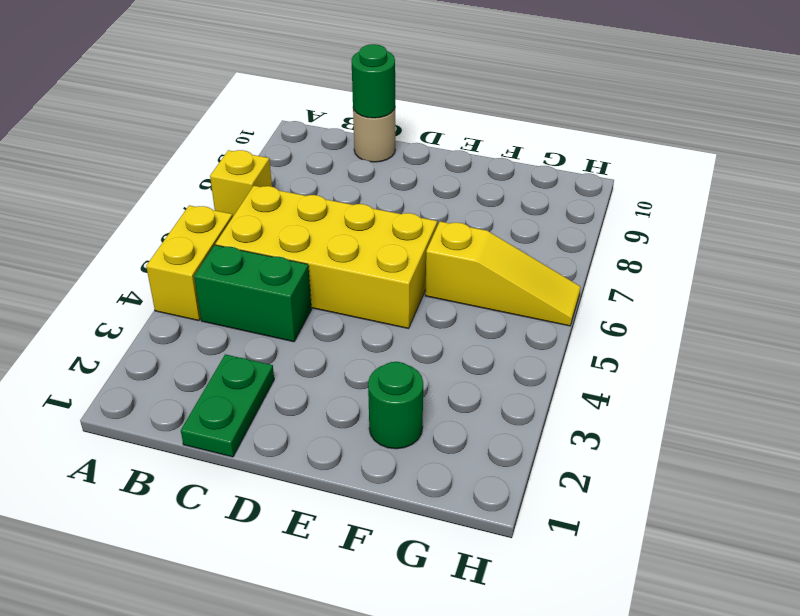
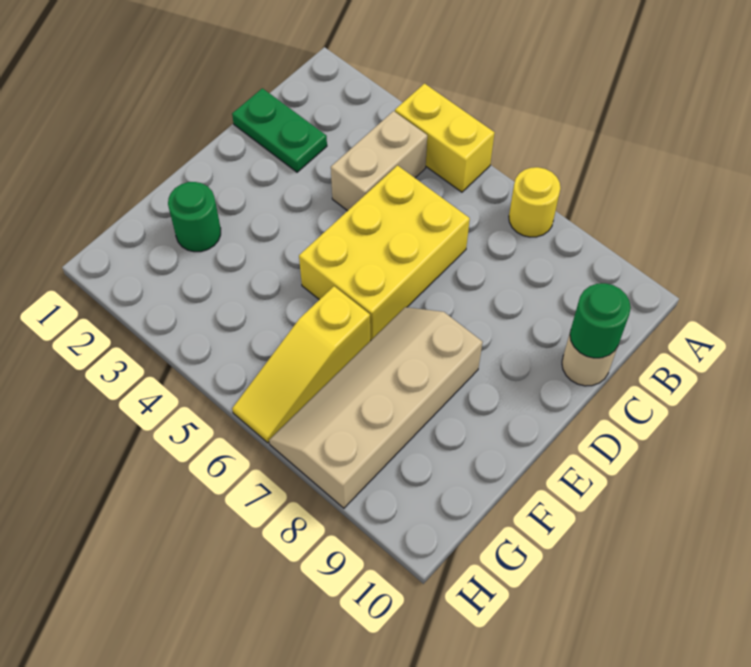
yellow brick A7 level 1 -> yellow round brick A7 level 1
green brick B4:C4 level 1 -> tan brick B4:C4 level 1
yellow brick B5:E6 level 1 -> yellow brick C5:E6 level 1
none -> tan slope E7:H8 level 1 top 8

